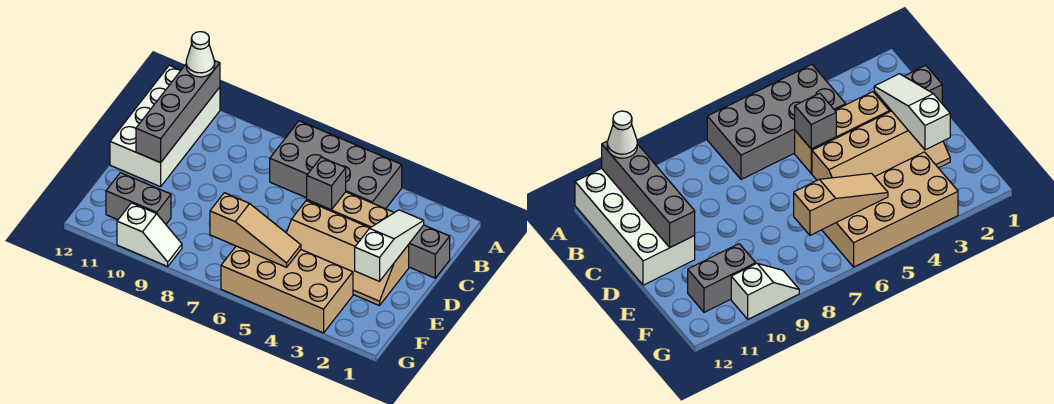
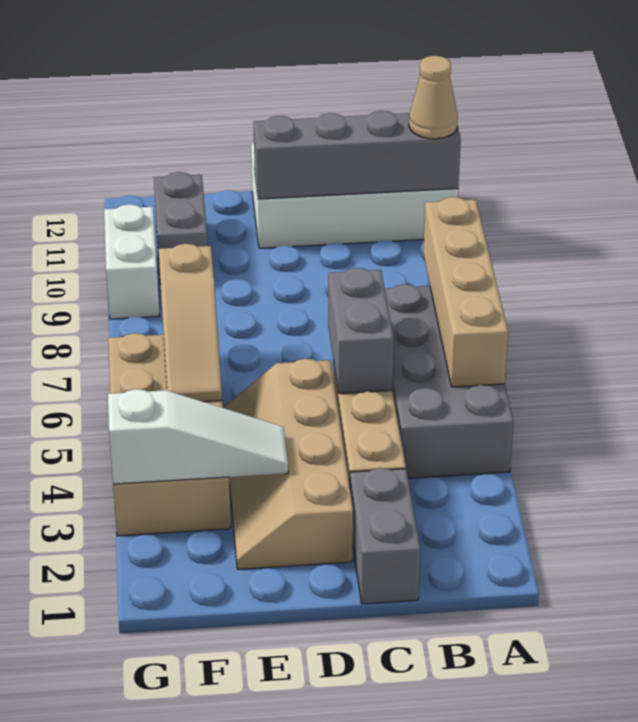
none -> tan brick A5:A8 level 2
white cone A11 level 3 -> tan cone A11 level 3
white slope C2:E2 level 2 top E -> white slope E3:G3 level 2 top G
grey brick C5 level 2 -> grey brick C5:C6 level 2
white slope G9:G10 level 1 top 10 -> white brick G9:G10 level 1

